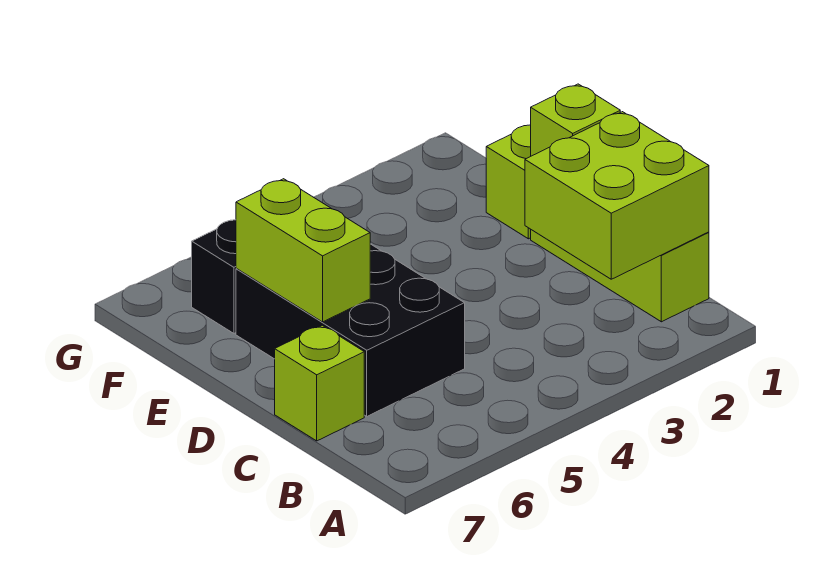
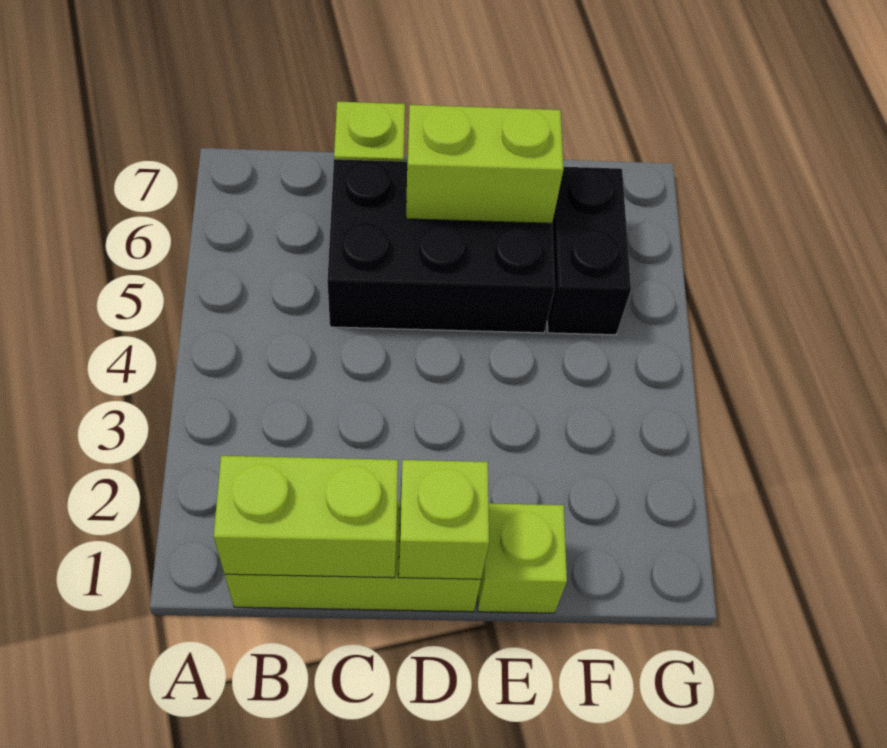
lime brick B1:C2 level 2 -> lime brick B1:C1 level 2

